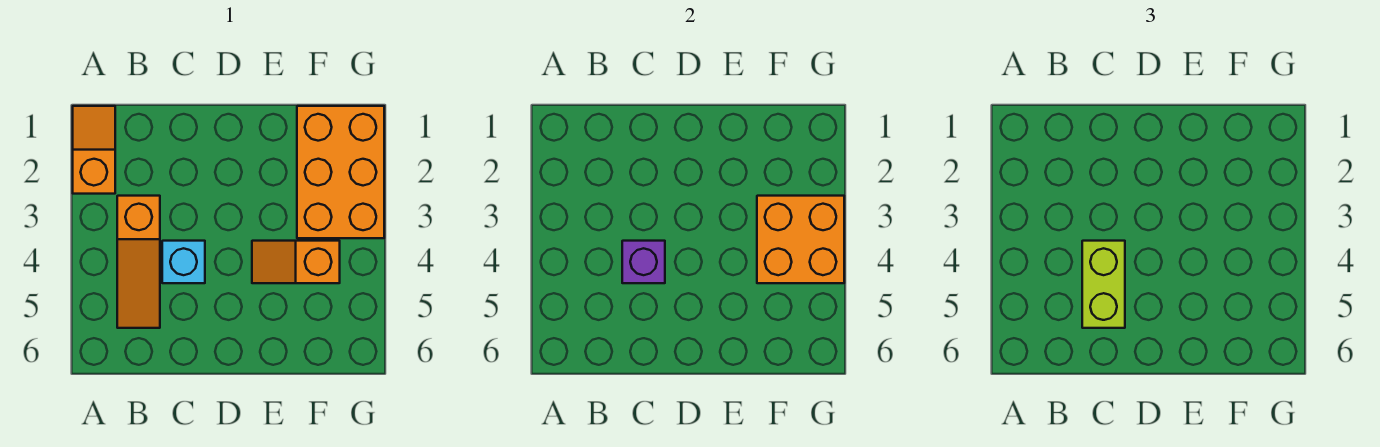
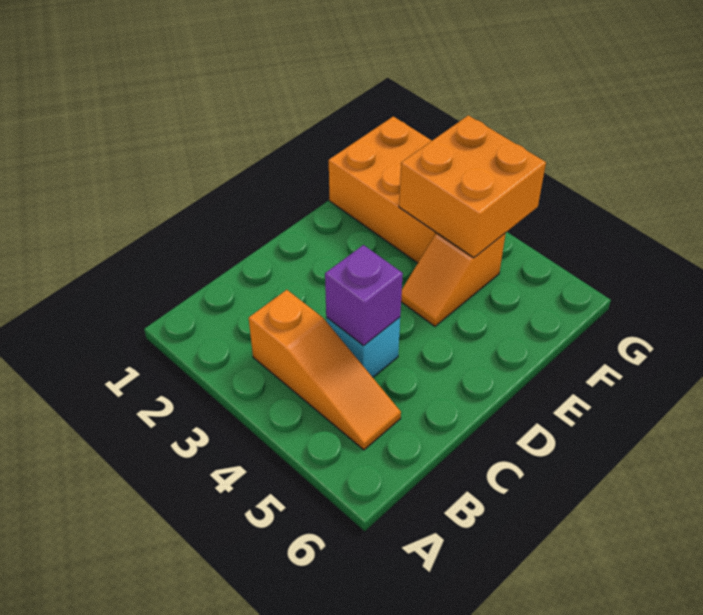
orange slope A1:A2 level 1 top 2 -> none
lime brick C4:C5 level 3 -> none

